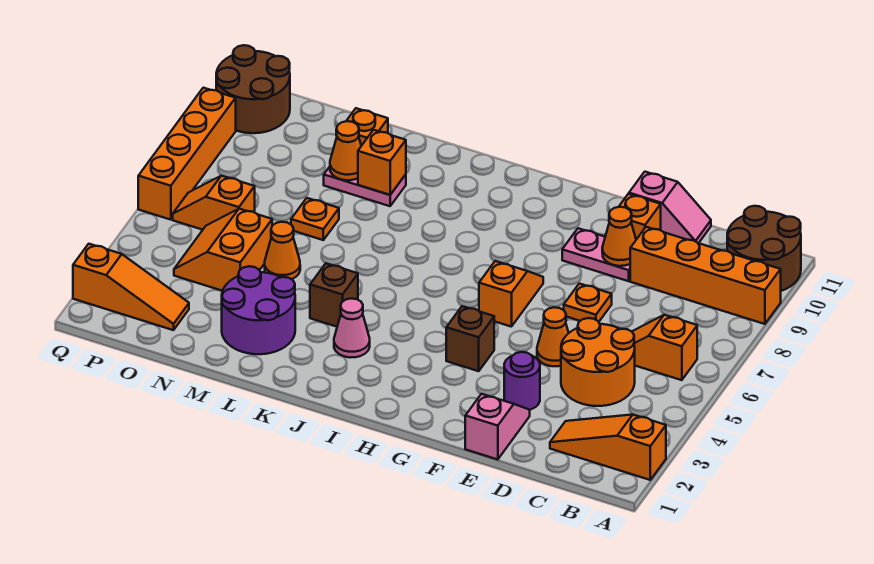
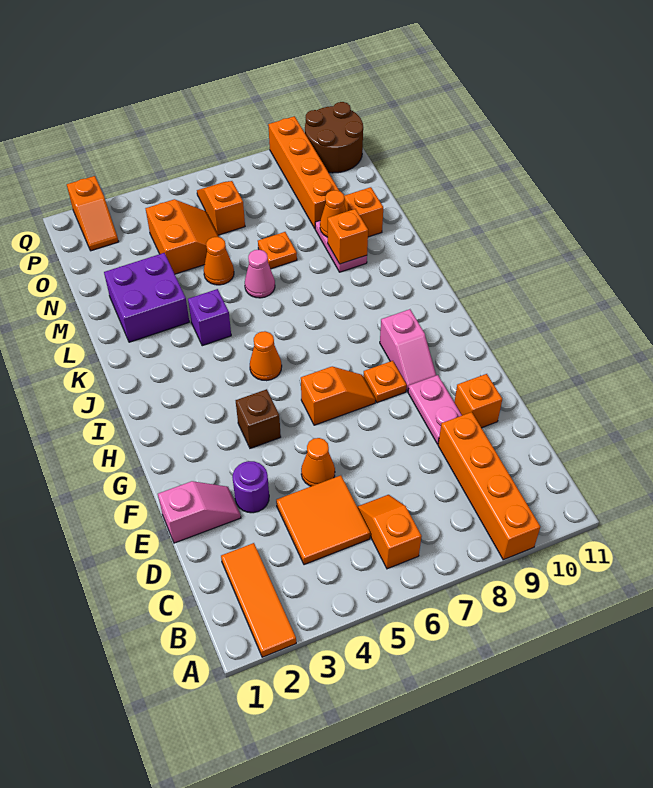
orange slope A2:C2 level 1 top A -> orange tile A2:C2 level 1
brown round brick A10:B11 level 1 -> none
orange round brick C4:D5 level 1 -> orange tile C4:D5 level 1
pink slope D11:E11 level 1 top E -> pink slope G9:H9 level 1 top H
orange plate E7 level 1 -> orange plate G8 level 1
orange cone E9 level 2 -> orange cone I5 level 1
pink cone J3 level 1 -> pink cone L6 level 1
brown brick K4 level 1 -> purple brick K4 level 1
purple round brick L2:M3 level 1 -> purple brick L2:M3 level 1
orange slope N4:O5 level 1 top N -> orange slope N4:O5 level 1 top 4
orange slope O2:Q2 level 1 top Q -> orange slope P2:Q2 level 1 top Q
orange brick Q6:Q9 level 1 -> orange brick N9:Q9 level 1

